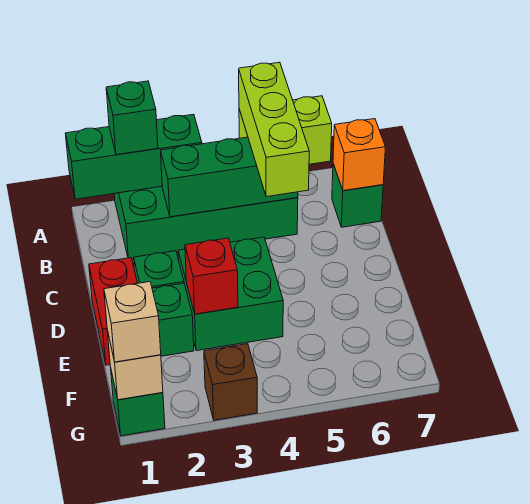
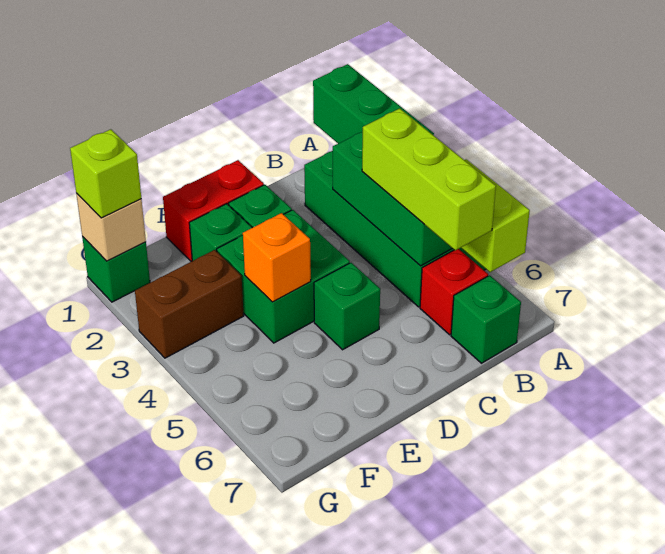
green brick A2 level 3 -> green brick D5 level 1
lime brick A5:C5 level 3 -> lime brick B4:B6 level 3
orange brick B7 level 2 -> orange brick E4 level 2
red brick E3 level 2 -> red brick B6 level 1
tan brick G1 level 3 -> lime brick G1 level 3
brown brick G3 level 1 -> brown brick F3:G3 level 1

